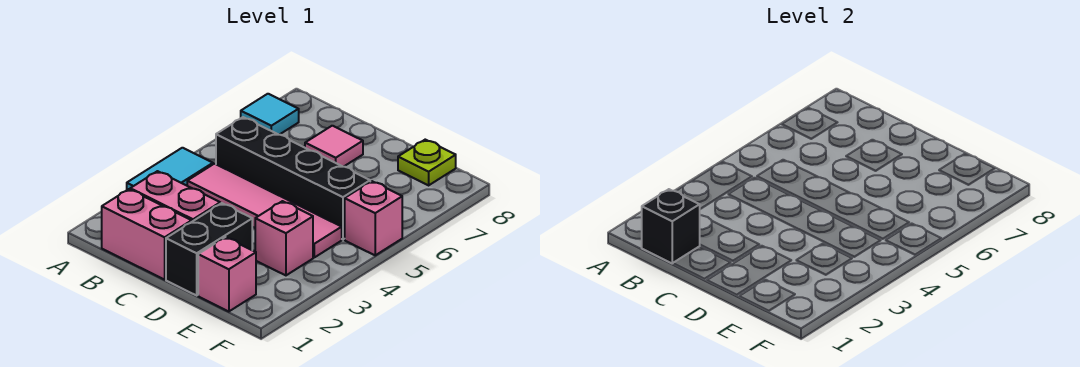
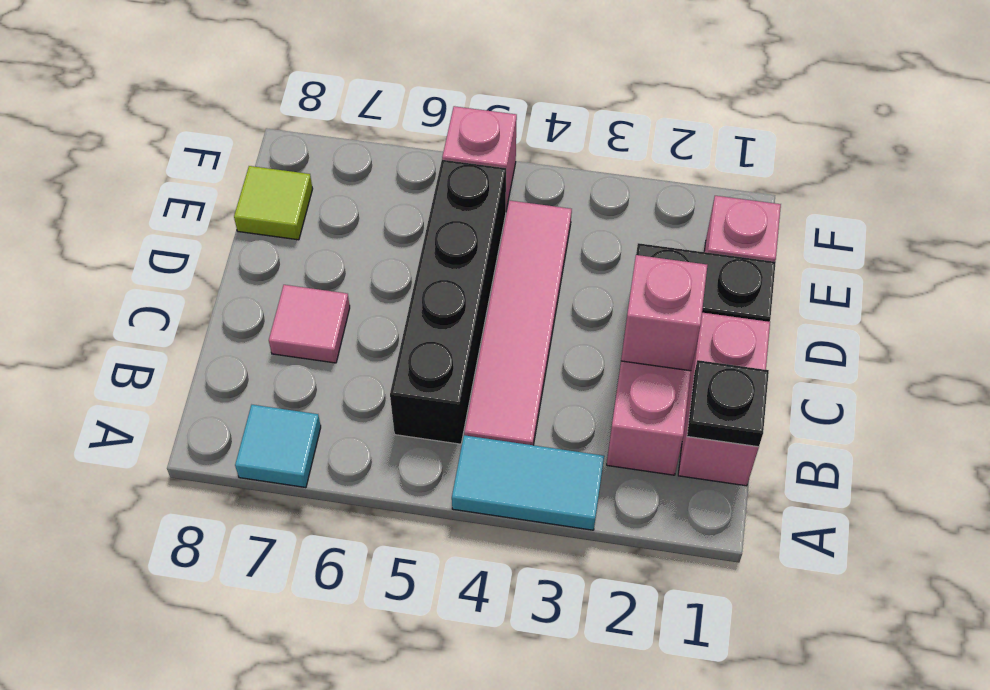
black brick B1 level 2 -> black plate B1 level 2
pink brick E3 level 1 -> pink brick C2 level 2
lime plate E8 level 1 -> lime tile E8 level 1

